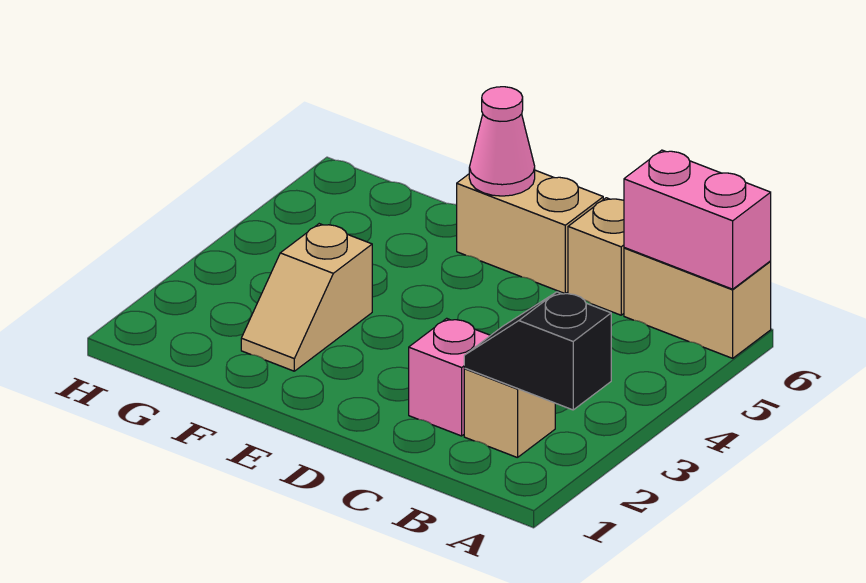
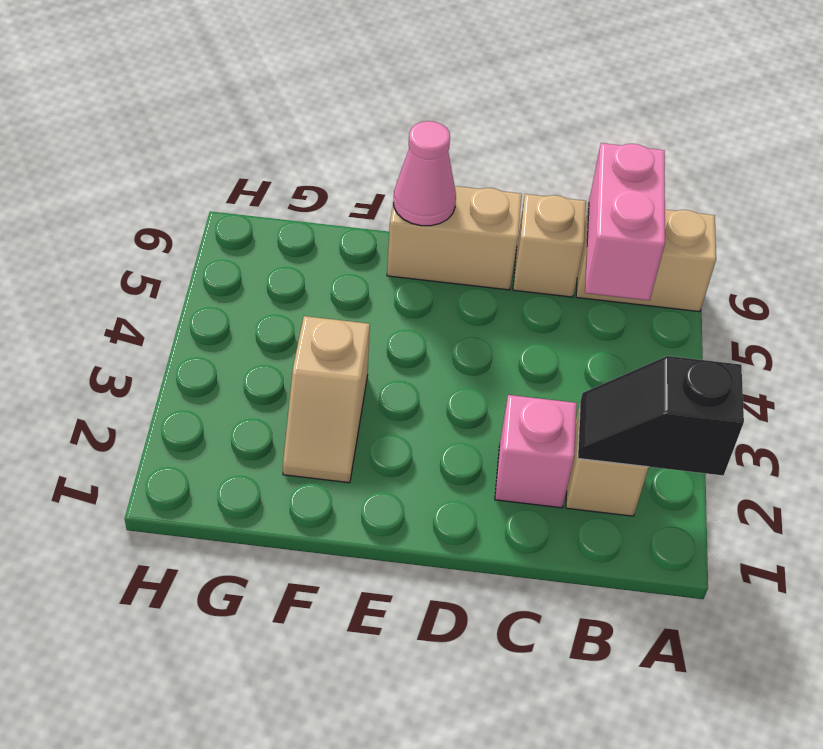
pink brick A6:B6 level 2 -> pink brick B5:B6 level 2

